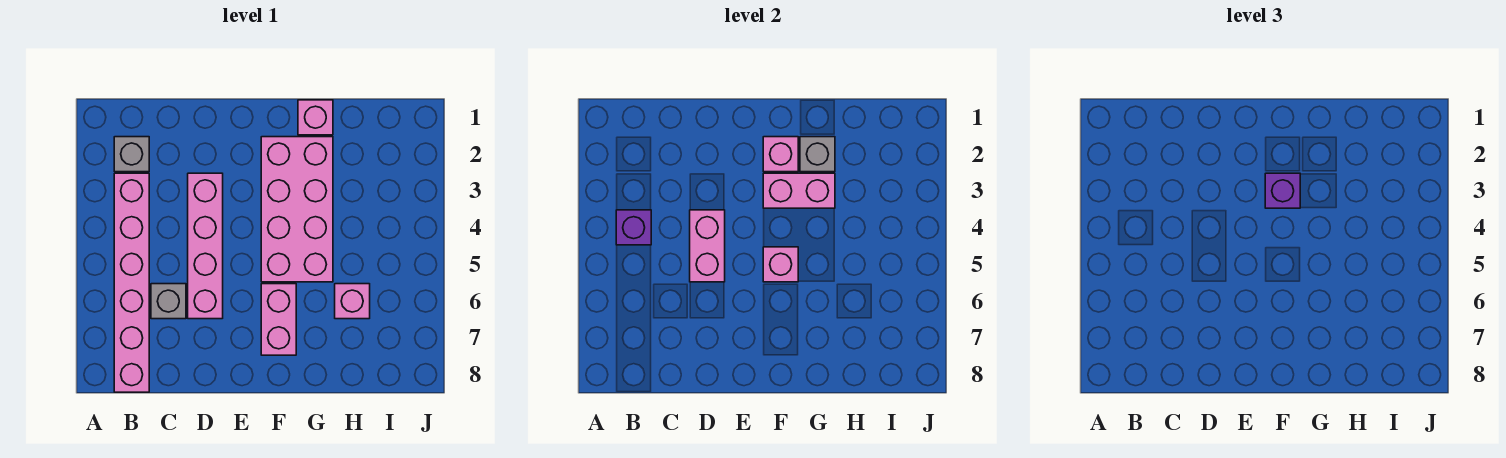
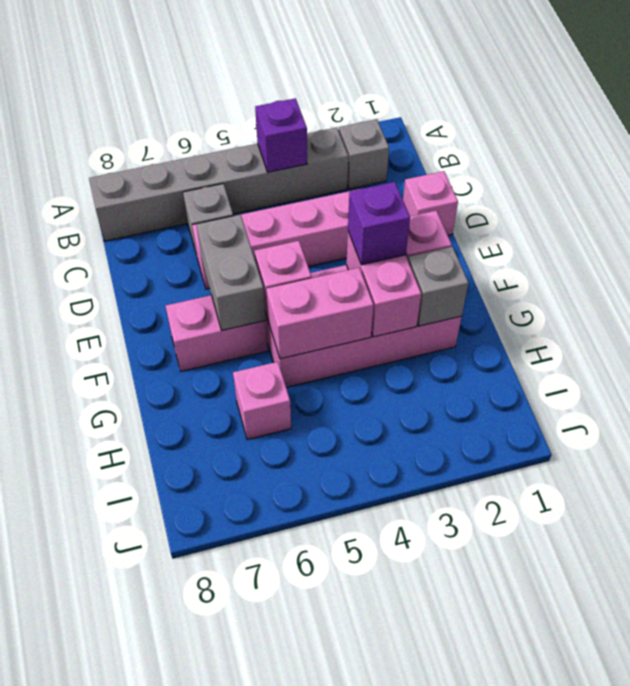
pink brick B3:B8 level 1 -> grey brick B3:B8 level 1
pink brick D4:D5 level 2 -> pink brick G4:G5 level 2
none -> grey brick E6:F6 level 2
pink brick G1 level 1 -> pink brick D1 level 1

